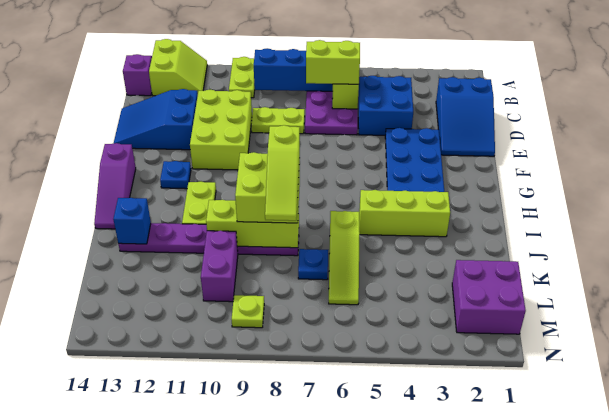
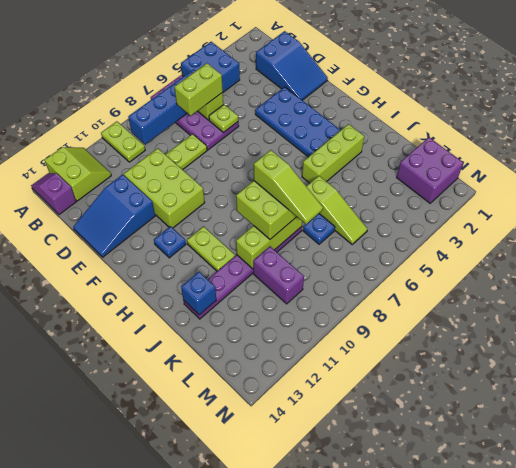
blue brick C4:D5 level 1 -> blue brick A4:B5 level 1
purple slope G14:I14 level 1 top G -> none
lime plate M9 level 1 -> lime plate D6 level 2

